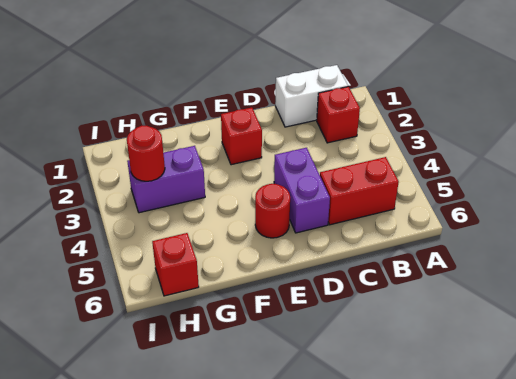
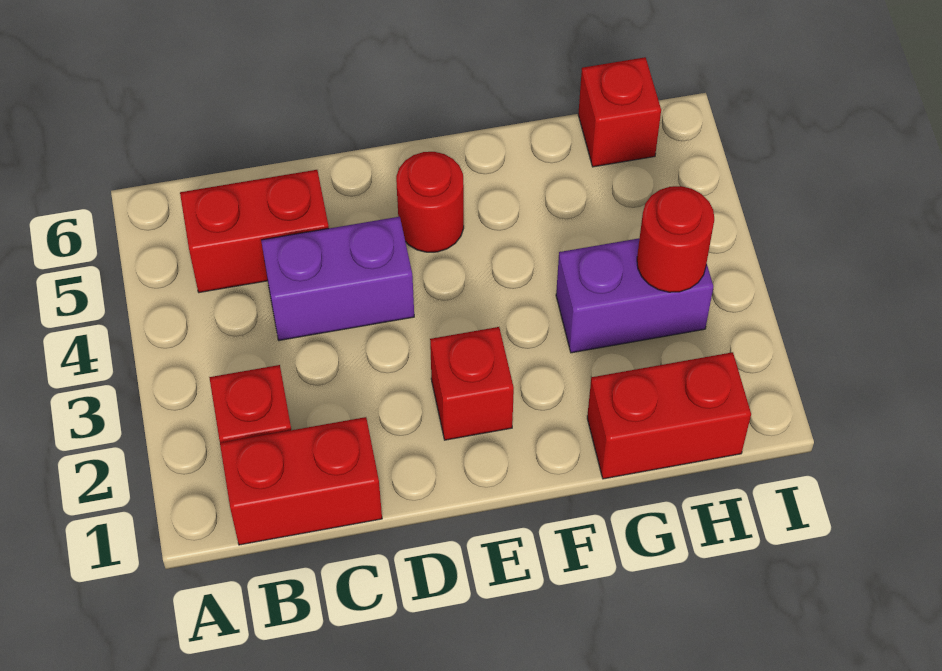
white brick B1:C1 level 1 -> red brick B1:C1 level 1
purple brick D4:D5 level 1 -> purple brick C4:D4 level 1
none -> red brick G1:H1 level 1

